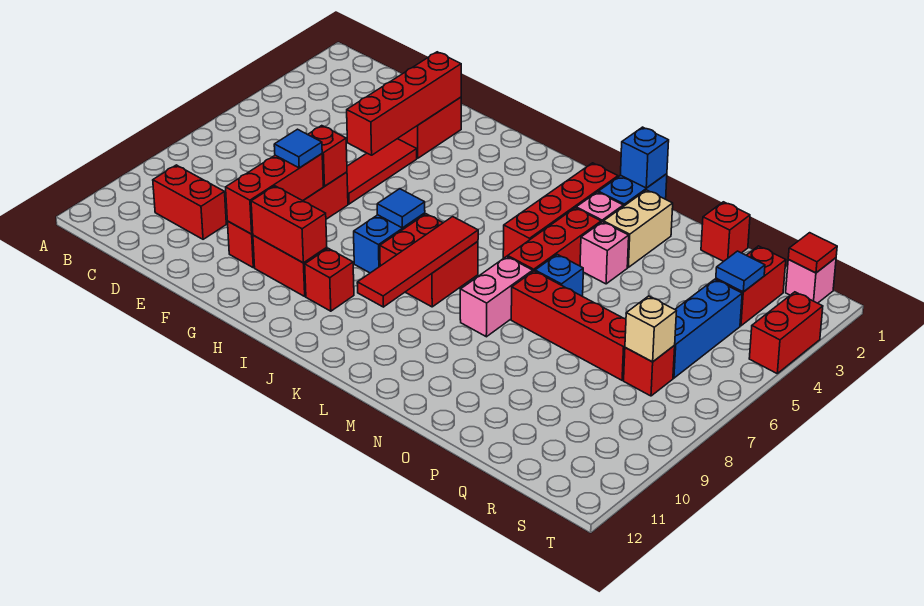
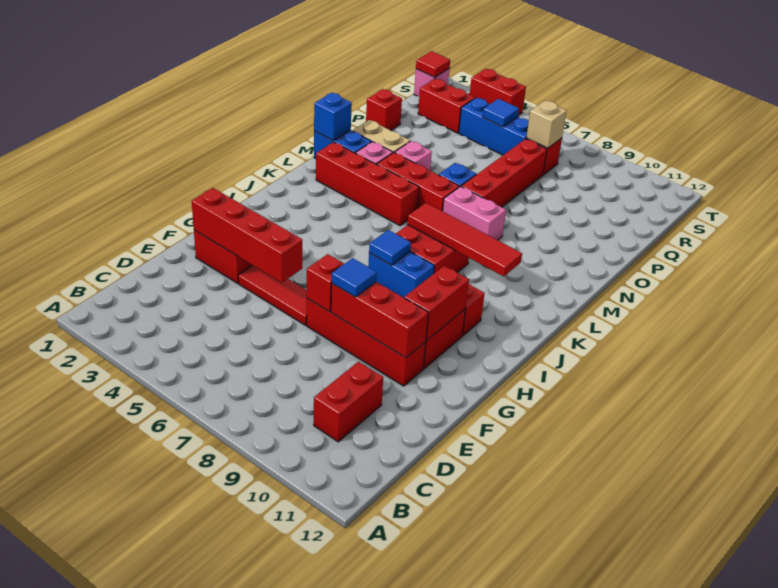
blue tile R3 level 2 -> blue tile R5 level 2

